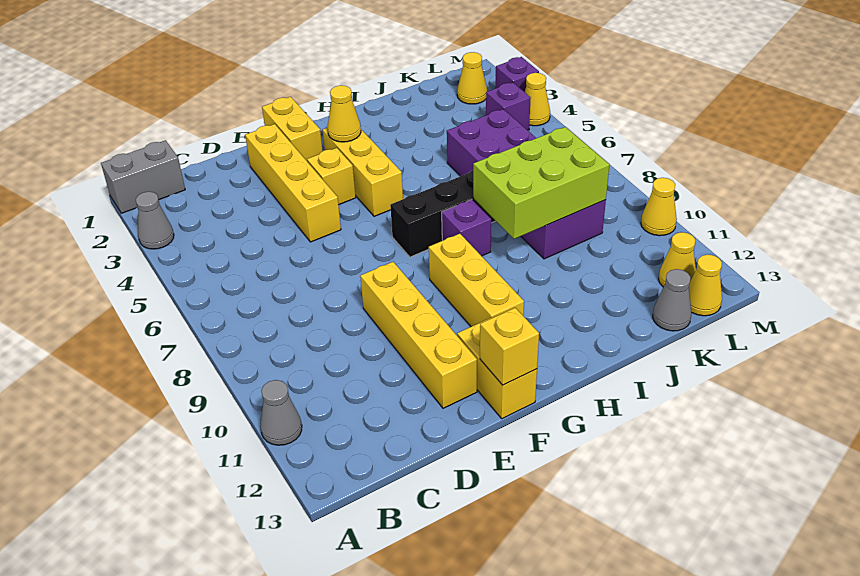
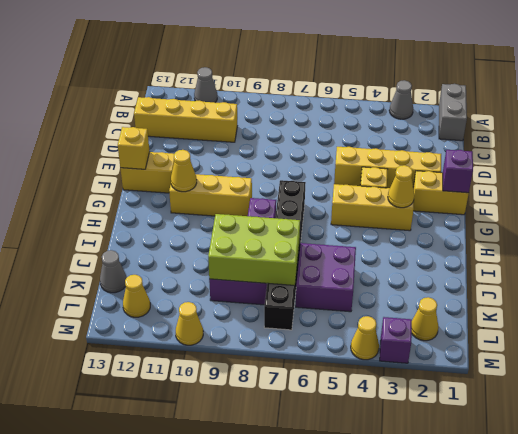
yellow brick E9:E12 level 1 -> yellow brick C10:C13 level 1
lime brick I8:K9 level 2 -> lime brick J7:K9 level 2
purple brick L4 level 1 -> purple brick F1 level 2
yellow cone L13 level 1 -> yellow cone G11 level 2

